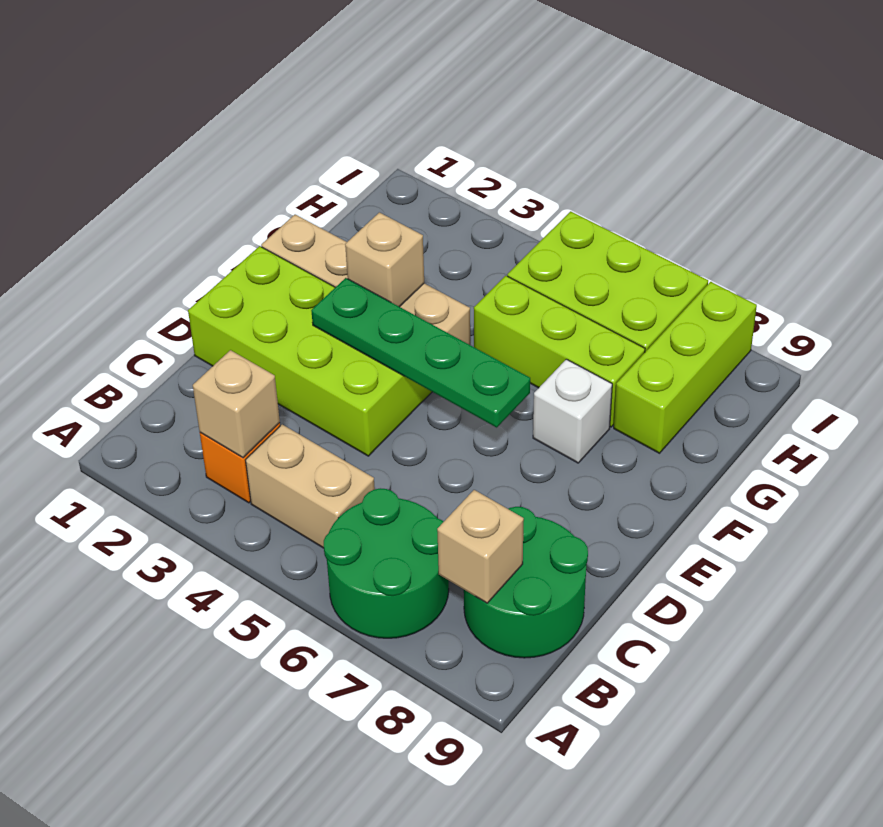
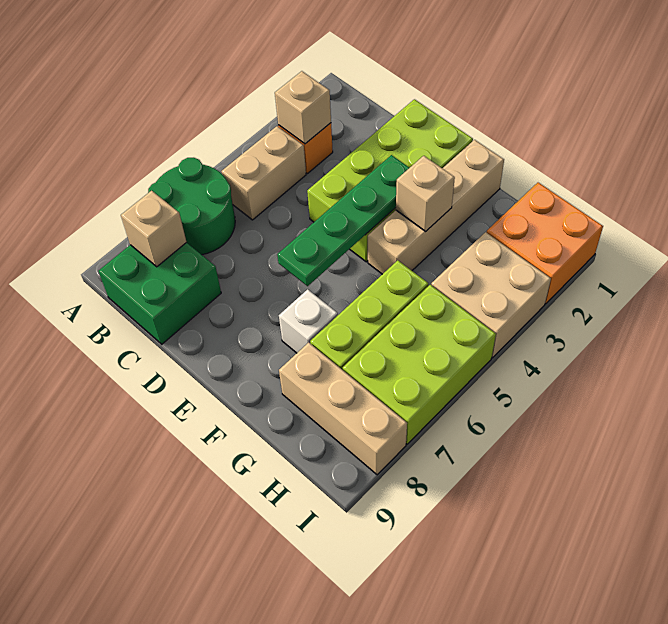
green round brick B8:C9 level 1 -> green brick B8:C9 level 1
lime brick G8:I8 level 1 -> tan brick G8:I8 level 1
none -> orange brick H1:I2 level 1
none -> tan brick H3:I4 level 1

